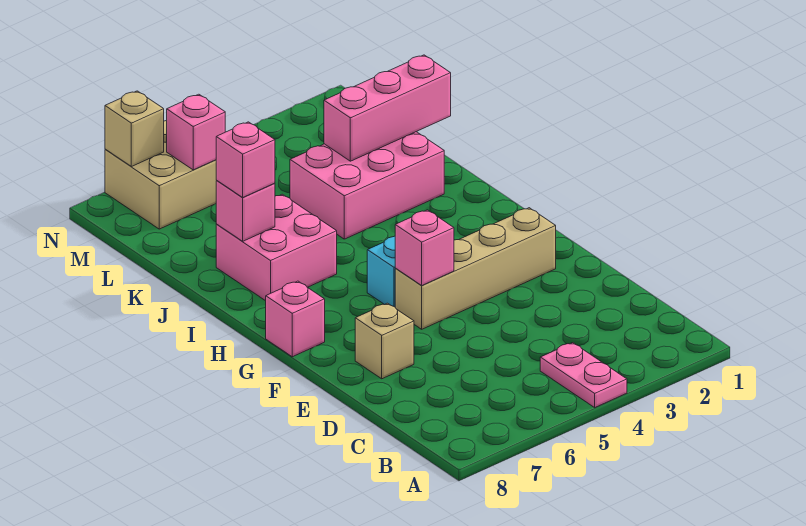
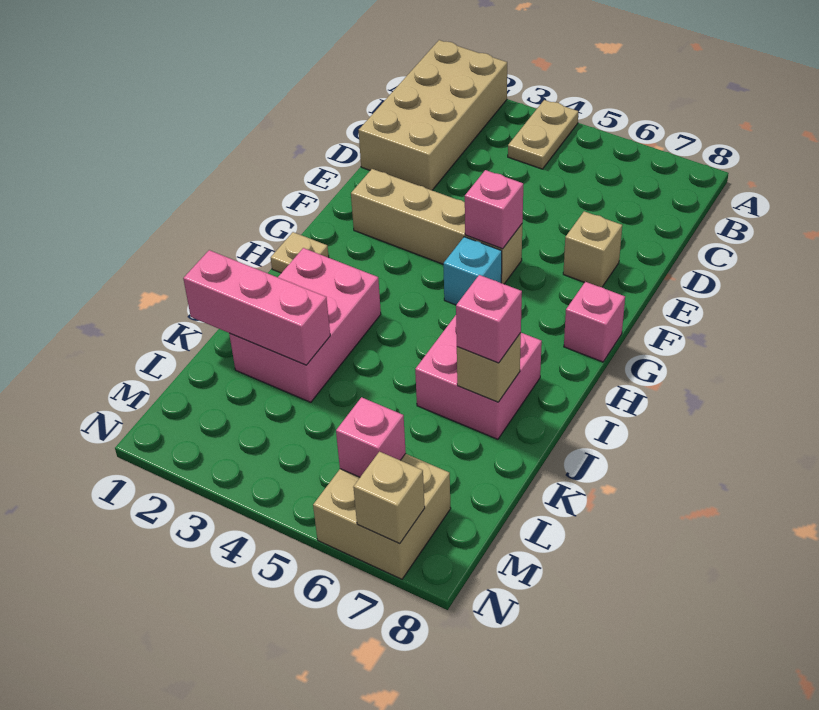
none -> tan brick A1:D2 level 1
pink plate A4:B4 level 1 -> tan plate A4:B4 level 1
none -> tan plate H1 level 1
pink brick J2:K4 level 1 -> pink brick I2:K3 level 1
pink brick J7 level 2 -> tan brick J7 level 2

